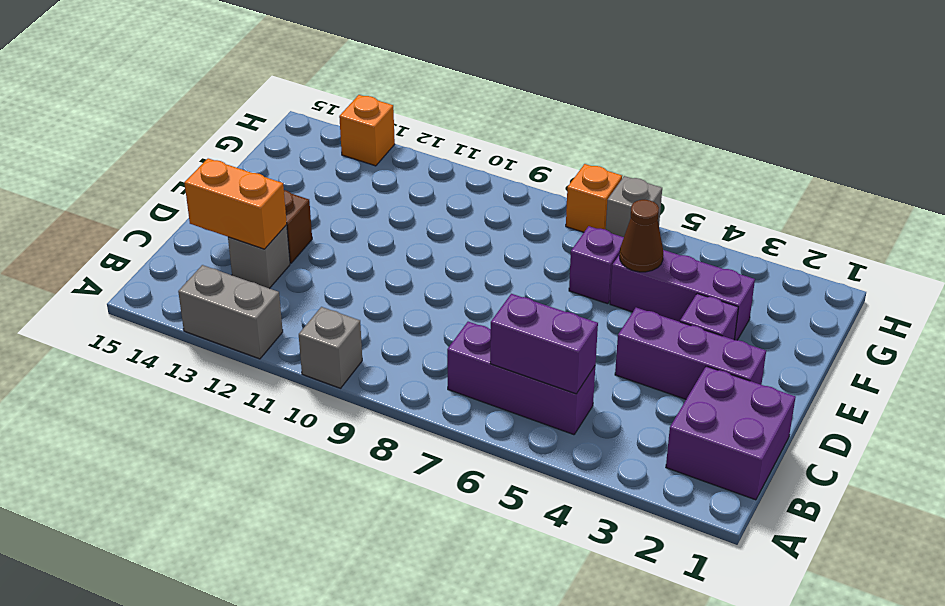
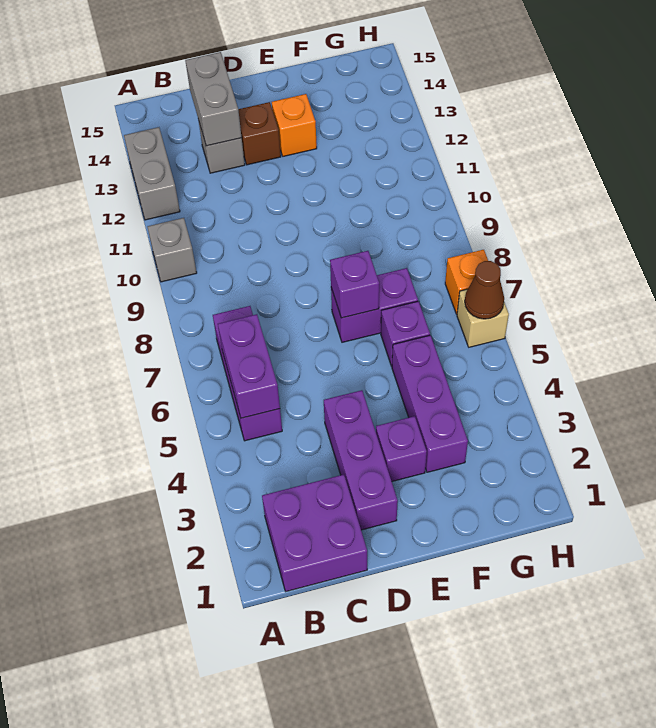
orange brick C13:C14 level 2 -> grey brick C13:C14 level 2
none -> purple brick E7:F7 level 1
none -> purple brick E7 level 2
brown cone F5 level 2 -> brown cone H6 level 2
grey brick H6 level 1 -> tan brick H6 level 1
orange brick H13 level 1 -> orange brick E13 level 1

